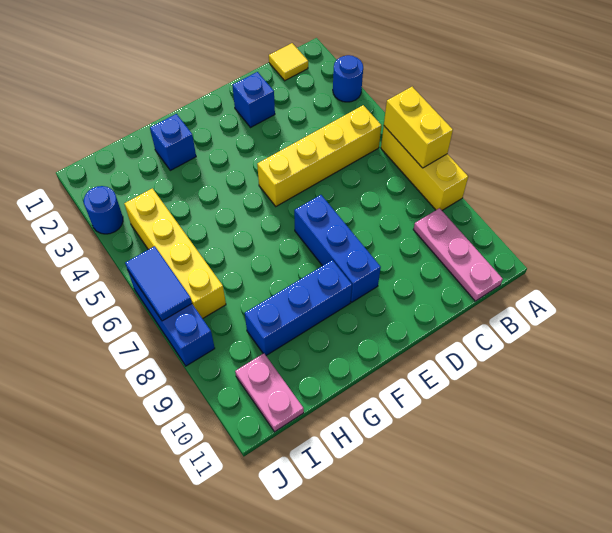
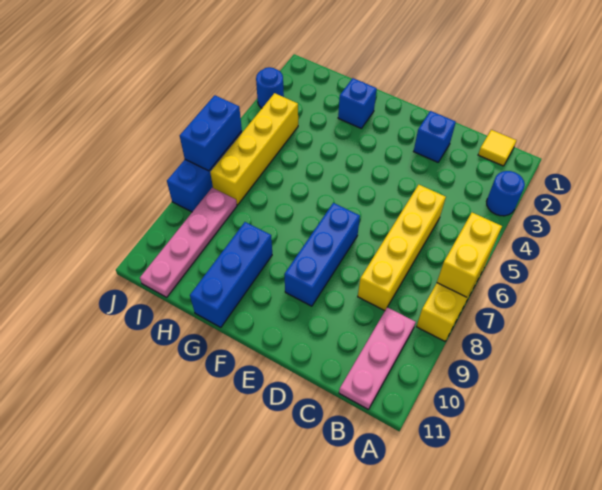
yellow brick B5:E5 level 1 -> yellow brick C5:C8 level 1
blue brick F9:H9 level 1 -> blue brick G9:G11 level 1
pink plate I10:I11 level 1 -> pink plate I8:I11 level 1
blue tile J6:J7 level 2 -> blue brick J6:J7 level 2

